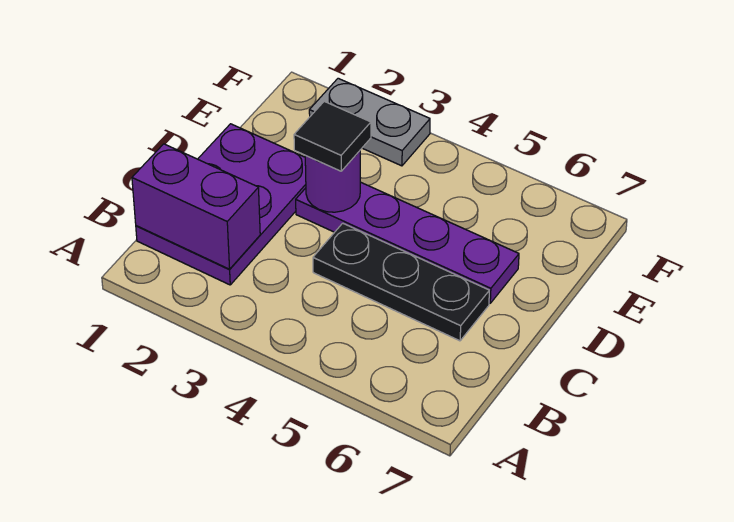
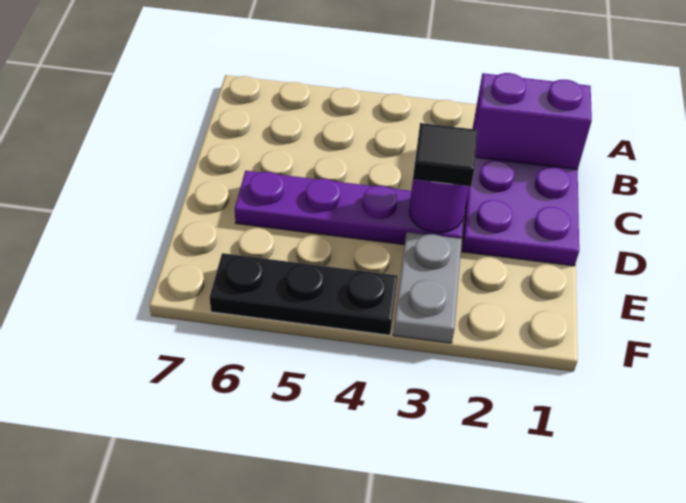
black plate C4:C6 level 1 -> black plate F4:F6 level 1
grey plate F2:F3 level 1 -> grey plate E3:F3 level 1

